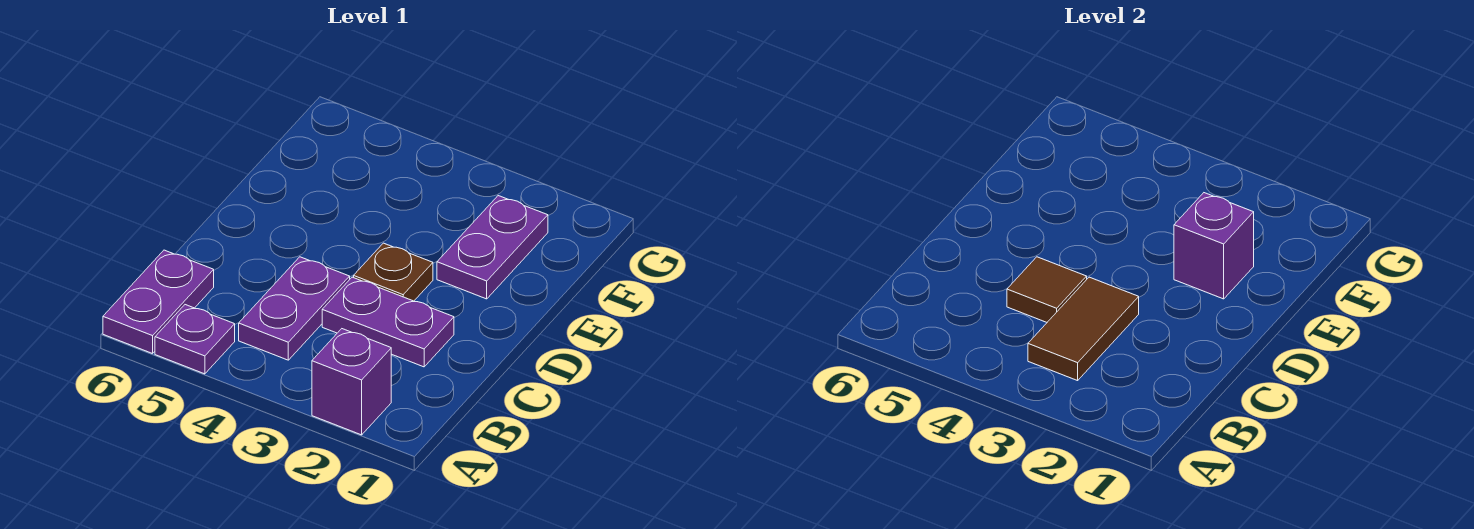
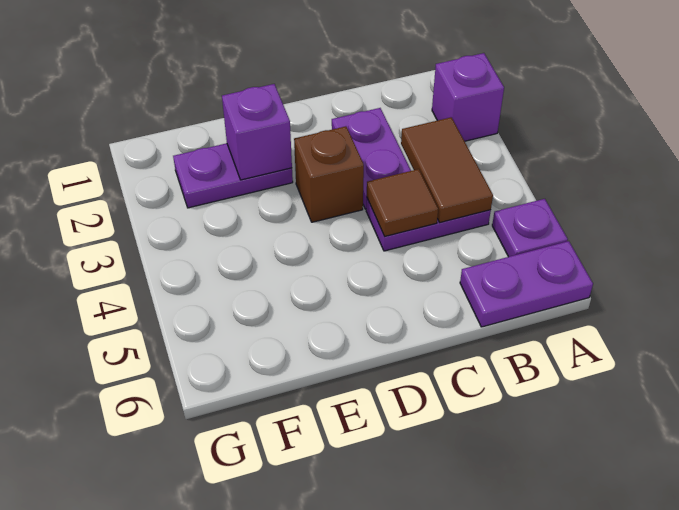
brown tile B3:C3 level 2 -> brown tile B3:B4 level 2
brown plate D3 level 1 -> brown brick D3 level 1

